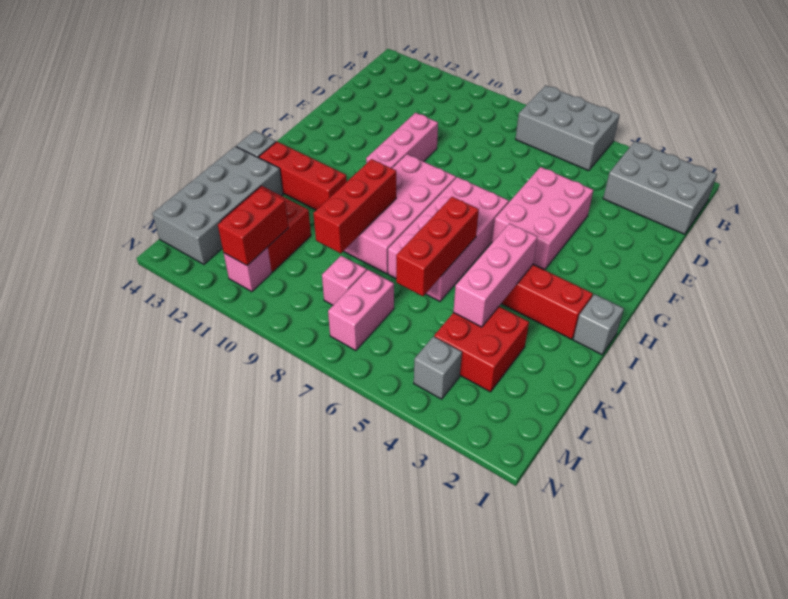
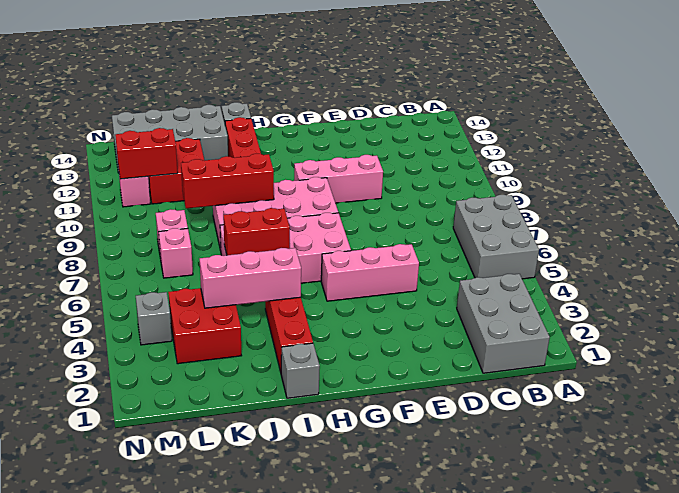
pink brick E4:G5 level 1 -> pink brick E5:G5 level 1
red brick I6:K6 level 2 -> red brick I6:J6 level 2
pink brick L7:M7 level 1 -> pink brick L7 level 1

